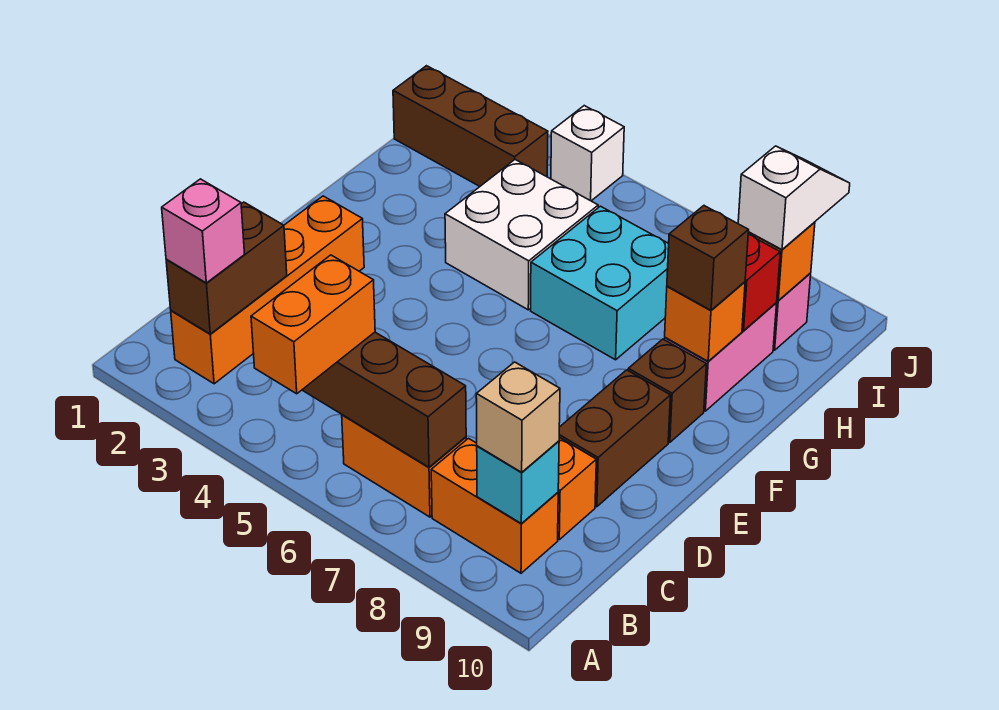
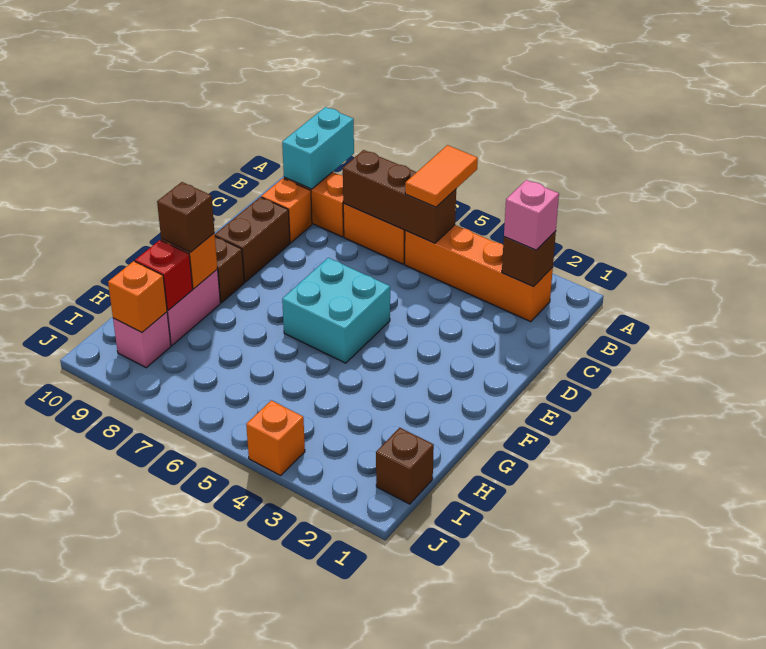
orange brick A5:B5 level 3 -> orange tile A5:B5 level 3
orange brick B2:E2 level 1 -> orange brick B2:B5 level 1
brown brick B2:C2 level 2 -> brown brick B2 level 2
cyan brick B9 level 2 -> cyan brick A9:B9 level 2
tan brick B9 level 3 -> none
white brick G4:H5 level 1 -> none
cyan brick G6:H7 level 1 -> cyan brick E5:F6 level 1
brown brick I1:I3 level 1 -> brown brick I1 level 1
white slope I9:J9 level 3 top I -> none
white brick J4 level 1 -> orange brick J4 level 1

